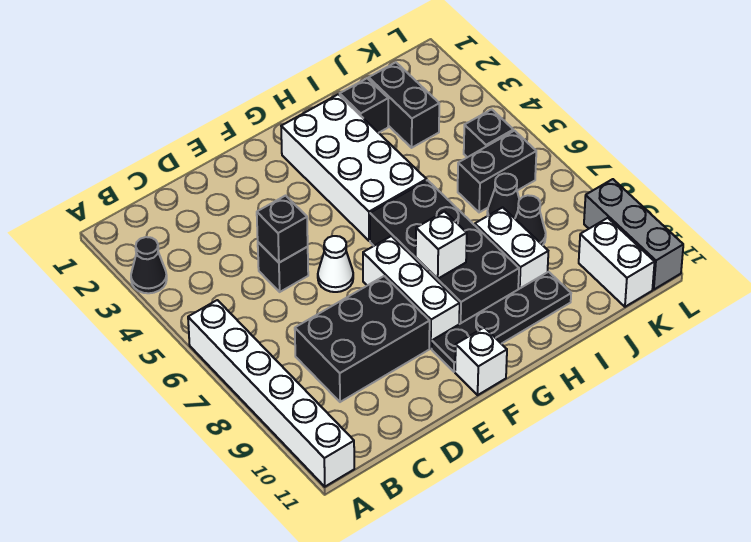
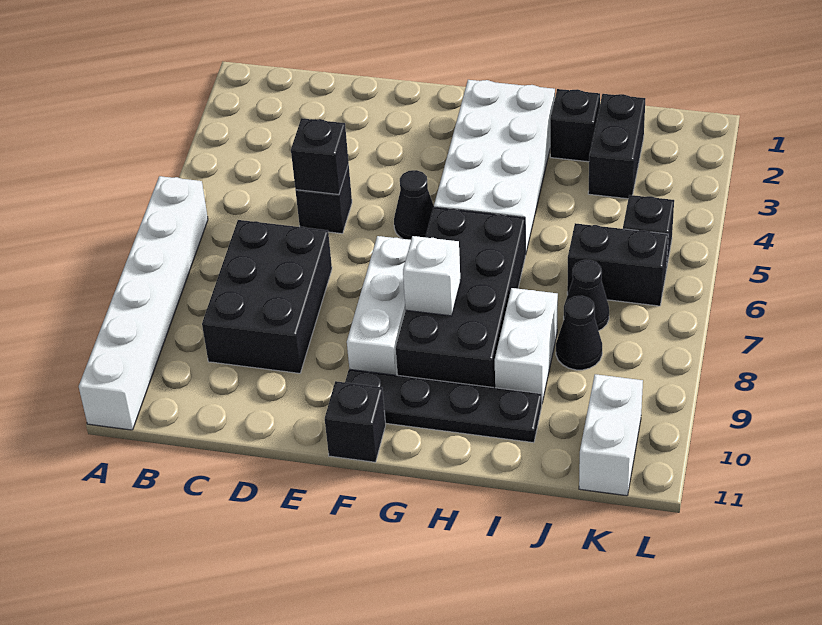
black cone A3 level 1 -> black cone F5 level 1
black brick C8:E9 level 1 -> black brick C7:D9 level 1
white cone E6 level 1 -> none
white brick F11 level 1 -> black brick F11 level 1
grey brick L9:L11 level 1 -> none

